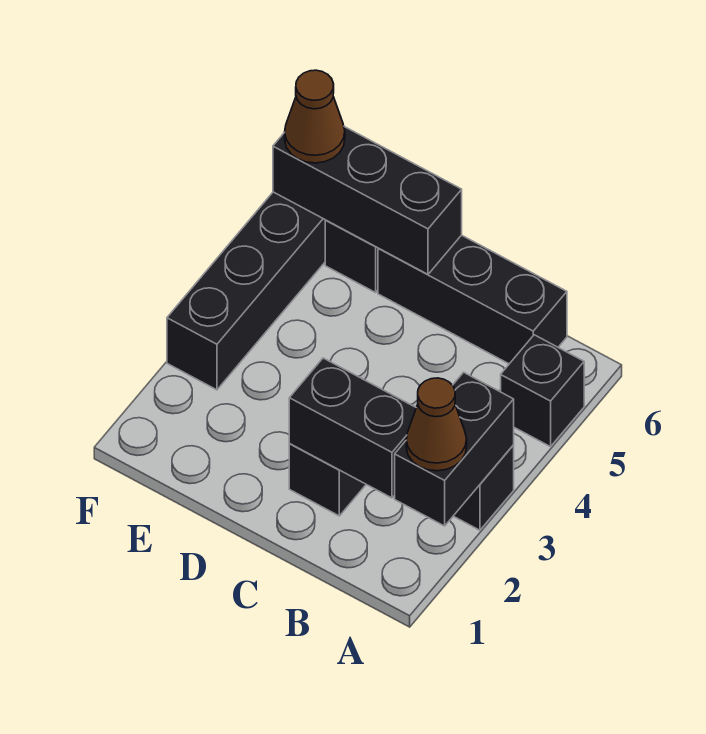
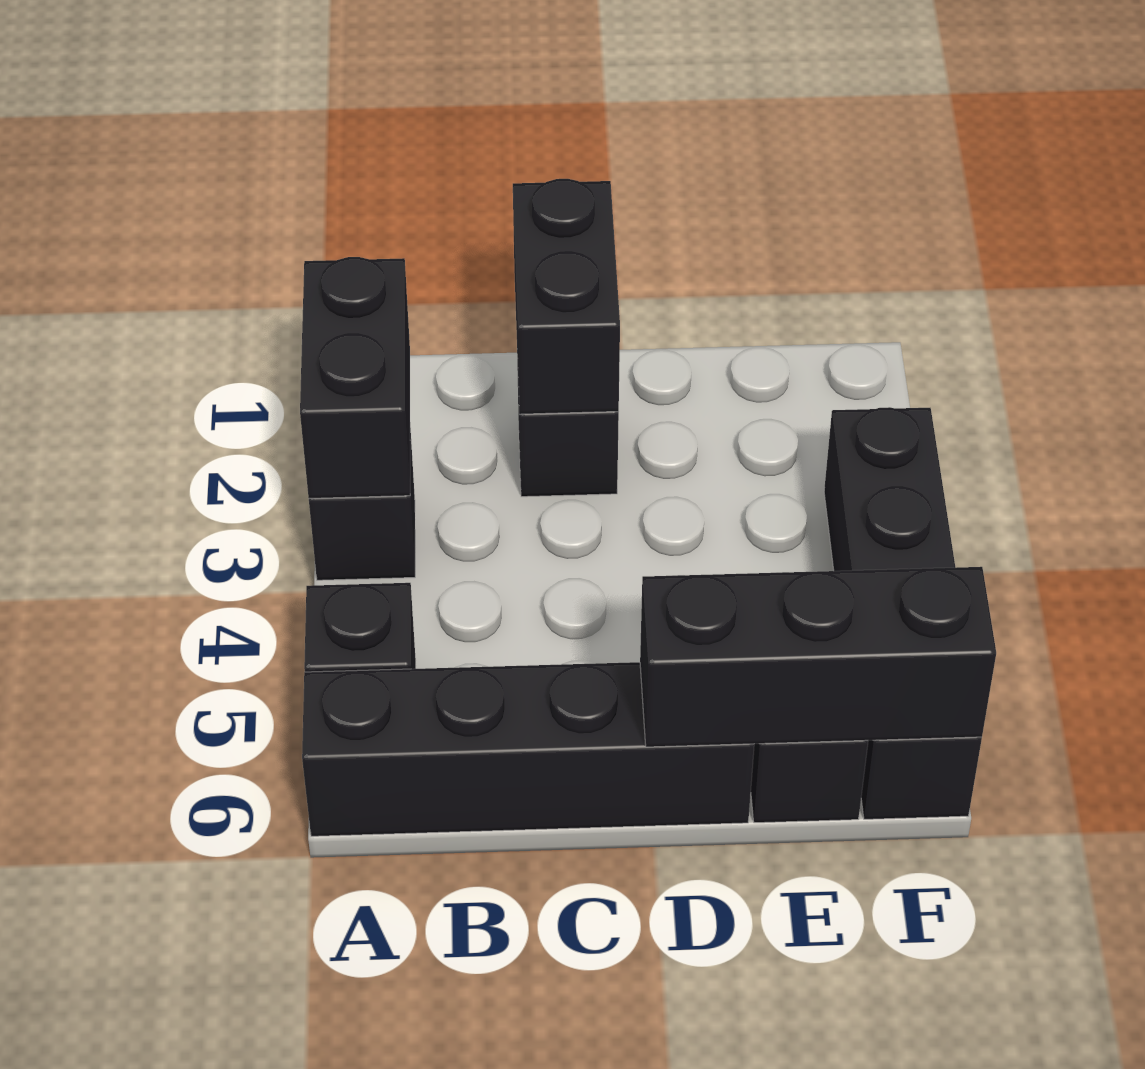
brown cone A2 level 3 -> none
black brick B2:C2 level 2 -> black brick C1:C2 level 2
black brick B6:D6 level 1 -> black brick A6:D6 level 1
brown cone F6 level 3 -> none

